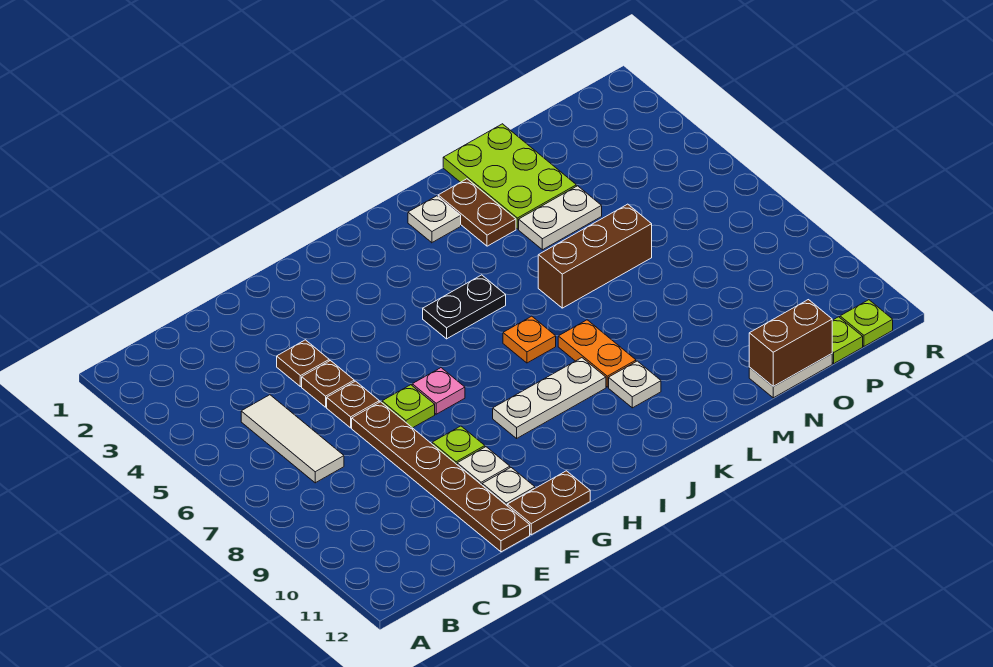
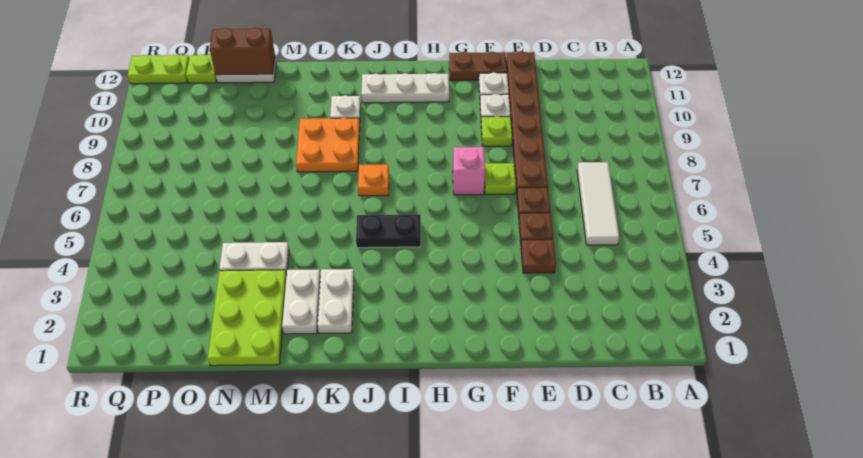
pink plate G7 level 1 -> pink brick G7 level 1
white plate H9:J9 level 1 -> white plate H11:J11 level 1
white plate K2 level 1 -> white plate K2:K3 level 1
orange plate K8:K9 level 1 -> orange plate K8:L9 level 1
brown plate L2:L3 level 1 -> white plate L2:L3 level 1
brown brick L6:N6 level 1 -> none
lime plate Q12 level 1 -> lime plate Q12:R12 level 1

